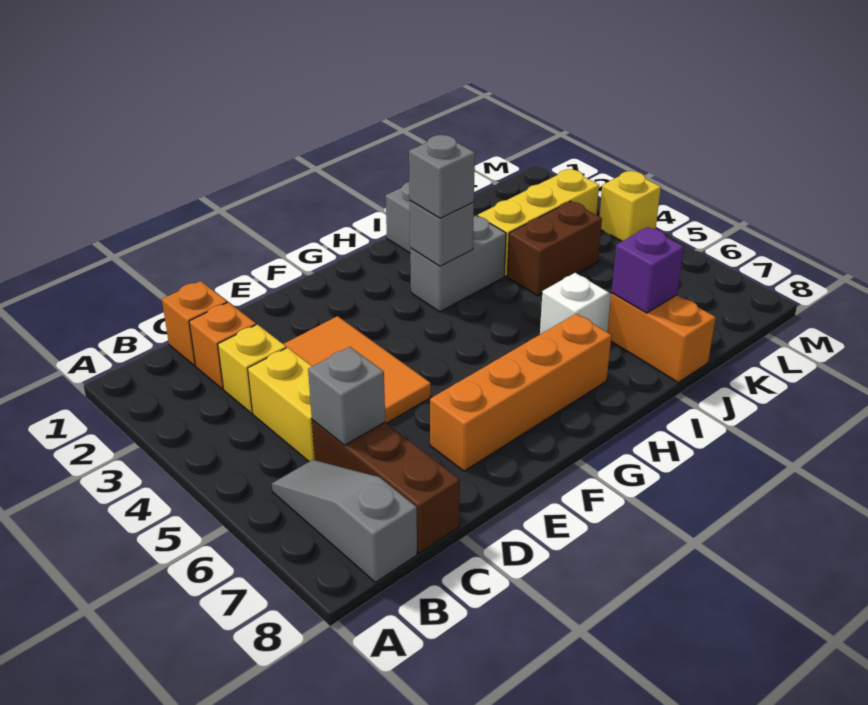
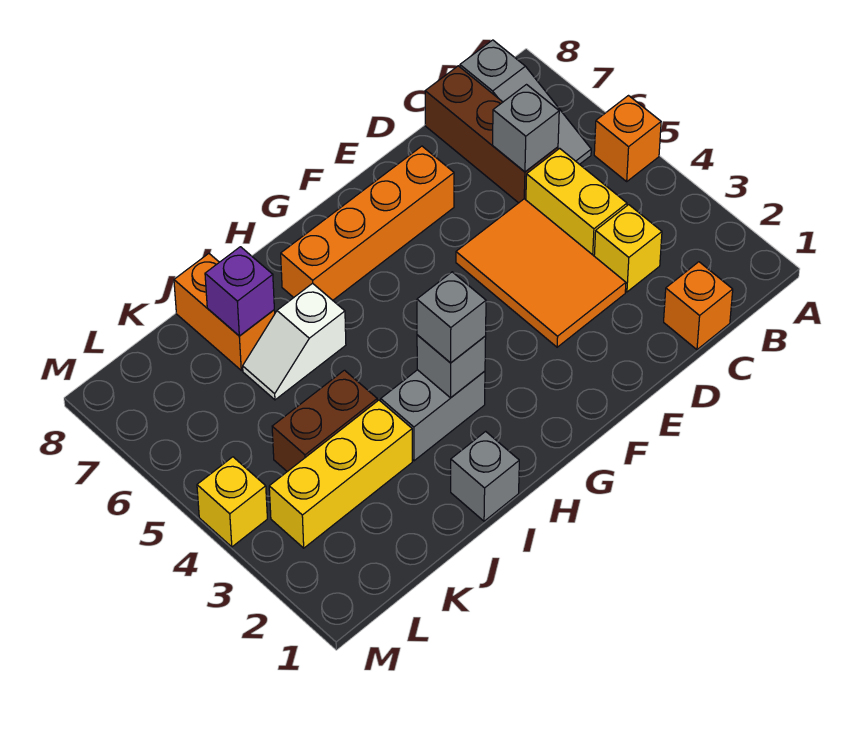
orange brick C2 level 1 -> orange brick A5 level 1

